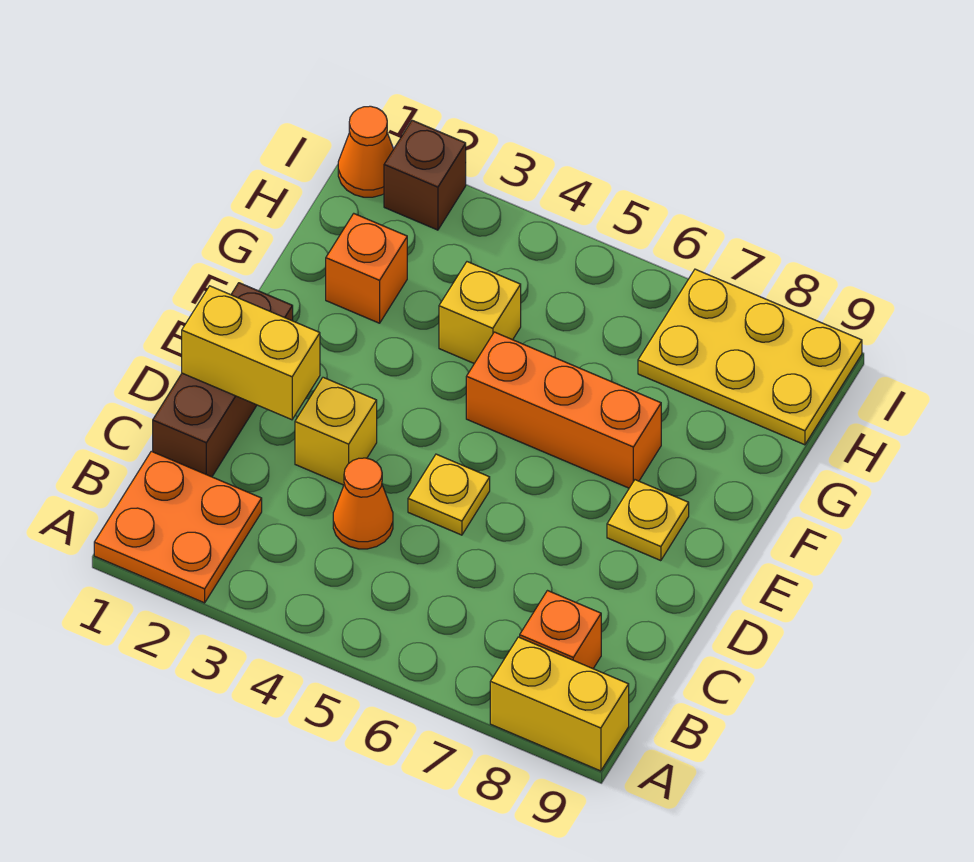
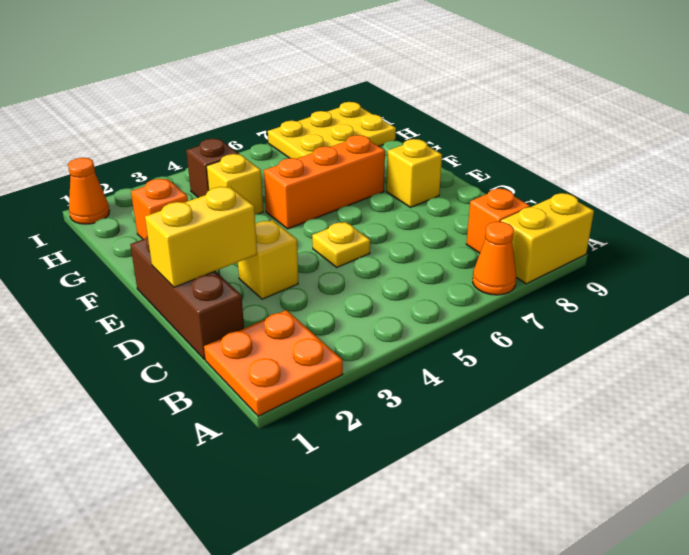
orange cone C4 level 1 -> orange cone A7 level 1
yellow plate E8 level 1 -> yellow brick E8 level 1
brown brick I2 level 1 -> brown brick H4 level 1

